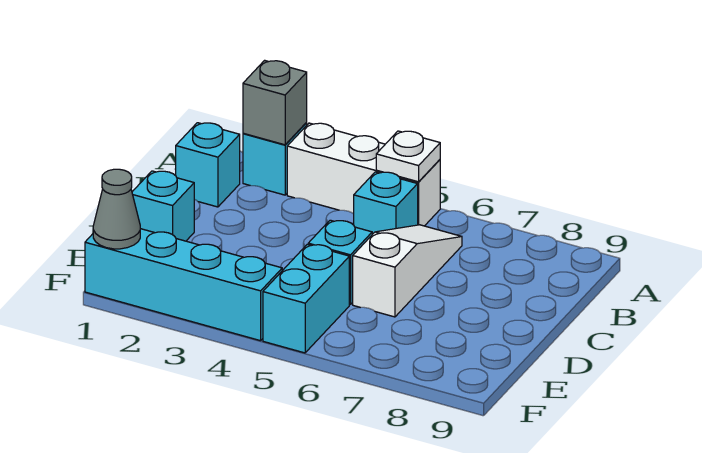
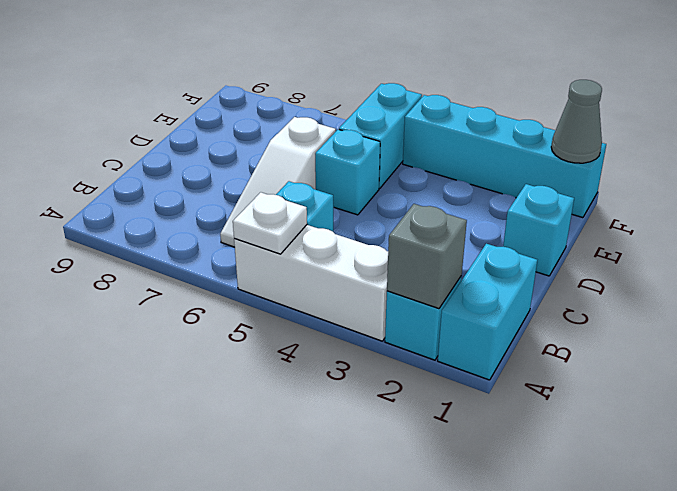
cyan brick B1 level 1 -> cyan brick A1:B1 level 1

